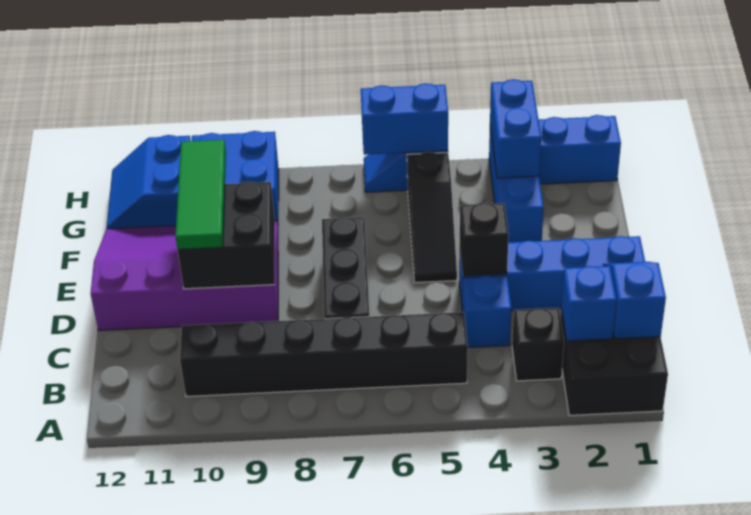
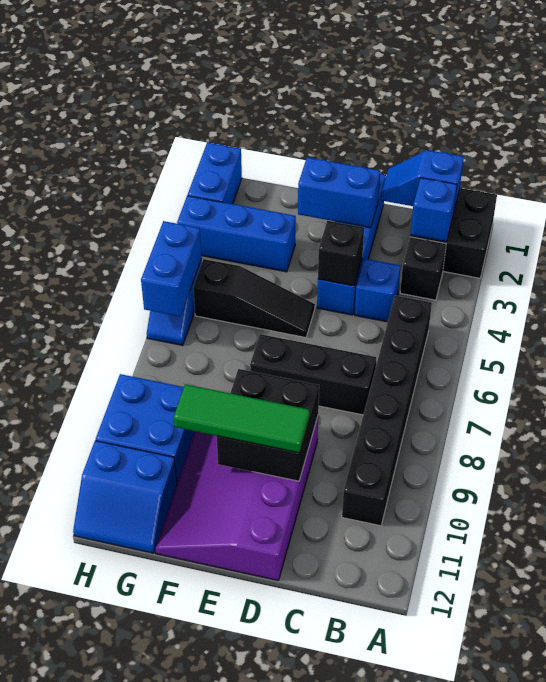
blue brick G3:H3 level 2 -> blue brick D2:E2 level 2

